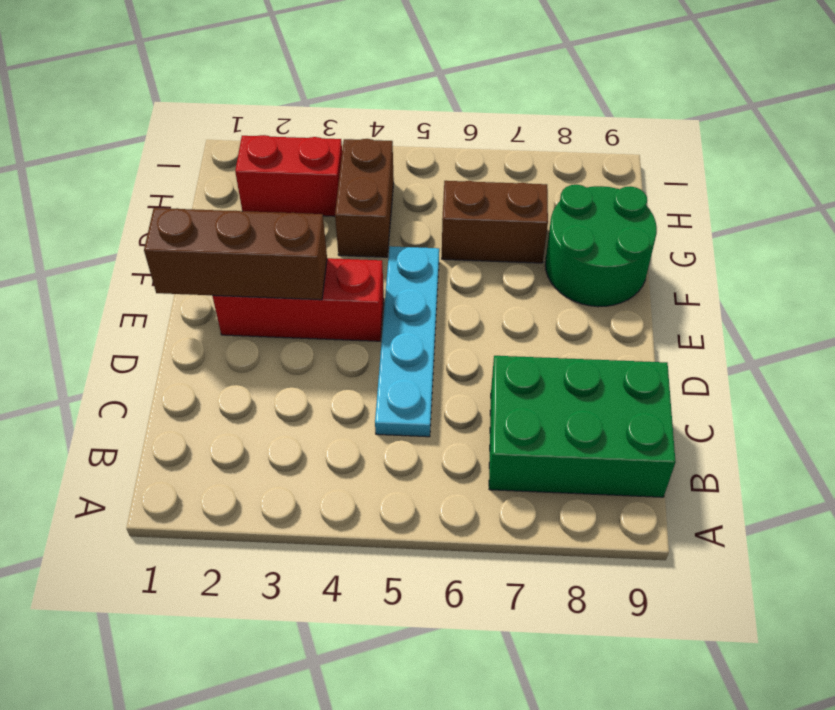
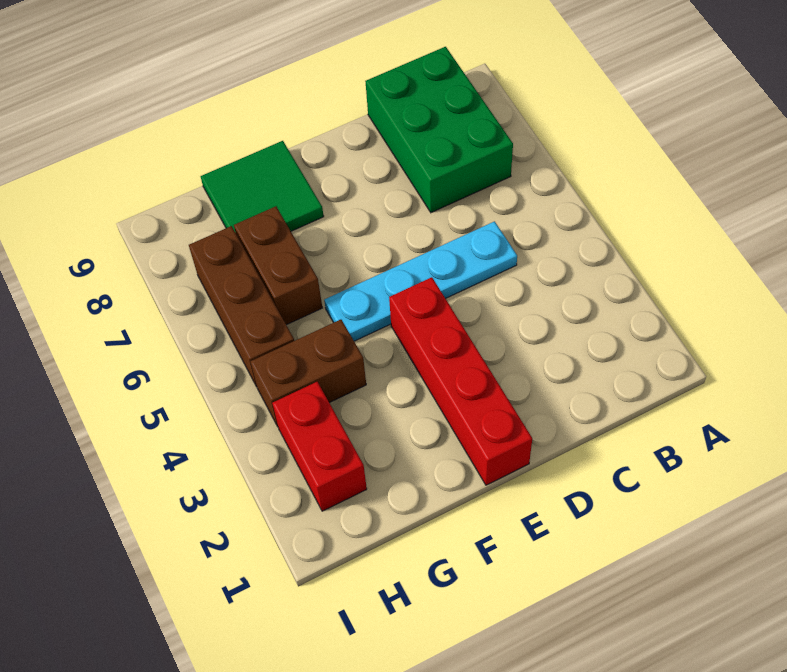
brown brick E1:E3 level 2 -> brown brick H5:H7 level 1
red brick E2:E4 level 1 -> red brick E1:E4 level 1
green round brick F8:G9 level 1 -> green tile F8:G9 level 1

